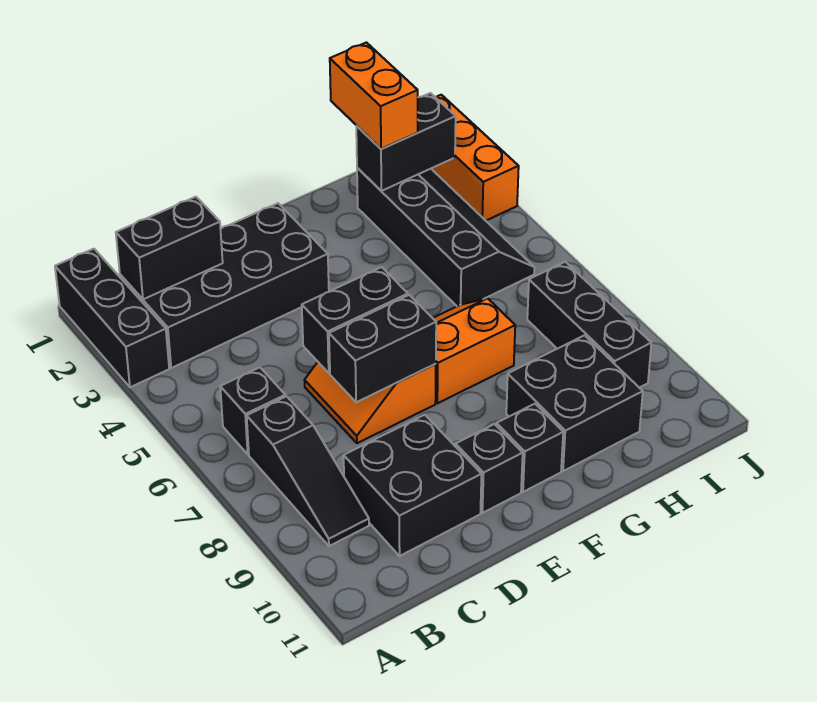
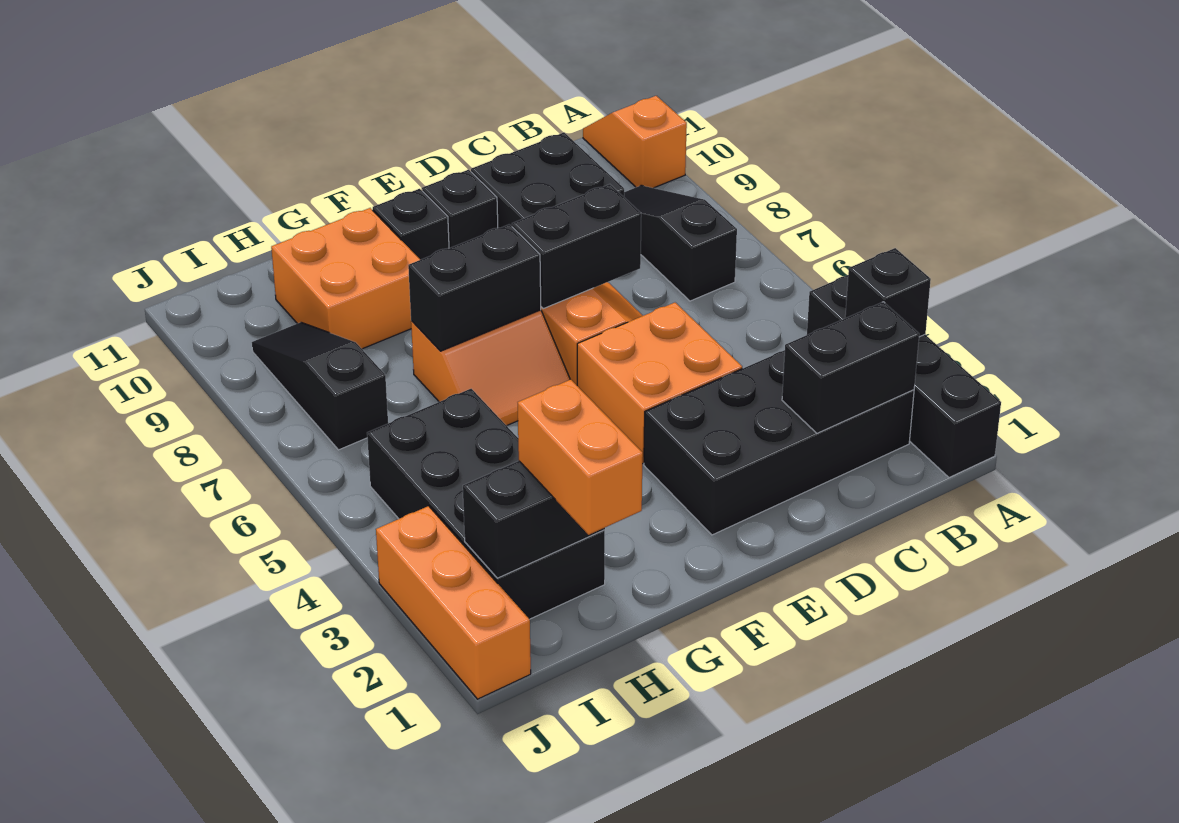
black brick A1:A3 level 1 -> black brick A1:A4 level 1
none -> orange slope A10:A11 level 1 top 10
black brick B6 level 1 -> black brick A3 level 2
none -> orange brick D4:E5 level 1
black brick D6:E6 level 2 -> black brick F7:G7 level 2
black brick G9:H10 level 1 -> orange brick G9:H10 level 1
black slope H2:I5 level 1 top H -> black brick H2:I5 level 1
black brick I7:I9 level 1 -> black slope I7:I9 level 1 top 7

